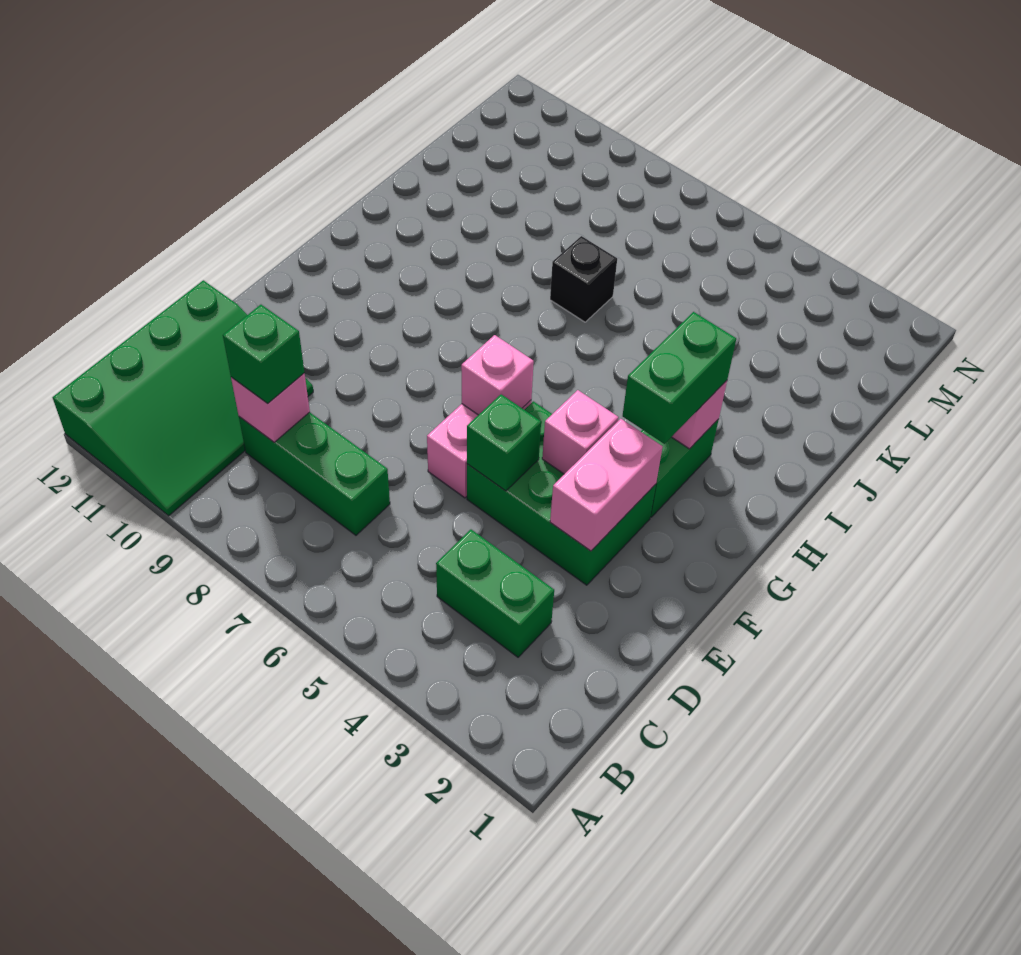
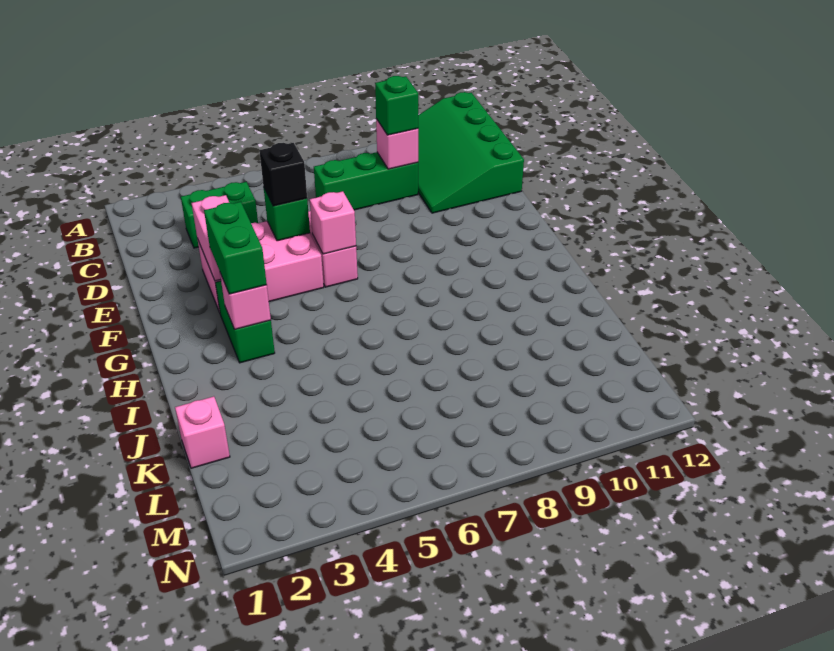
green brick E3:F5 level 1 -> pink brick E3:F5 level 1
pink brick F4 level 2 -> pink brick K1 level 1
black brick J7 level 1 -> black brick E5 level 3

